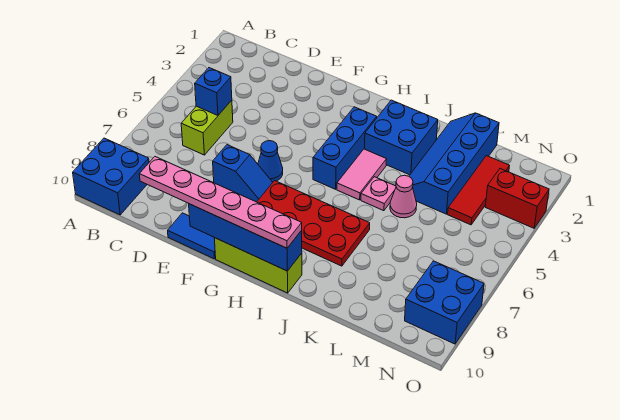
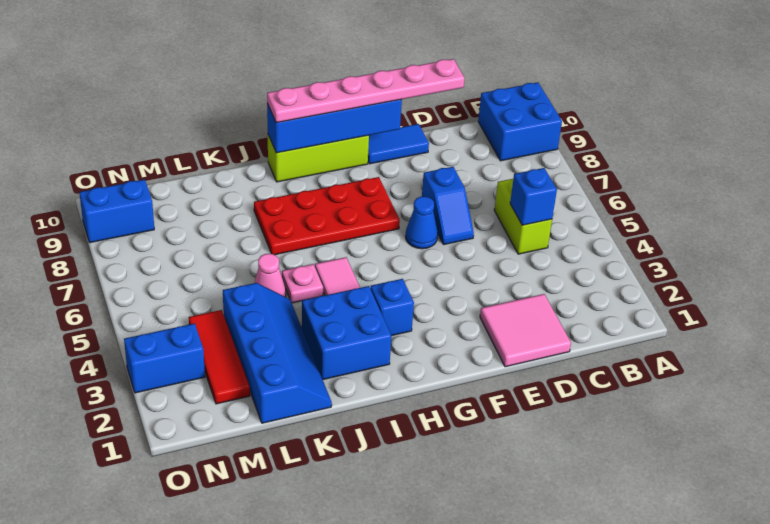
none -> pink tile D1:E2 level 1
blue slope E7:F7 level 1 top E -> blue slope E6:E7 level 1 top 7
blue brick H3:H5 level 1 -> blue brick H3 level 1
red brick N3:O3 level 1 -> blue brick N3:O3 level 1
blue brick N8:O9 level 1 -> blue brick N9:O9 level 1

